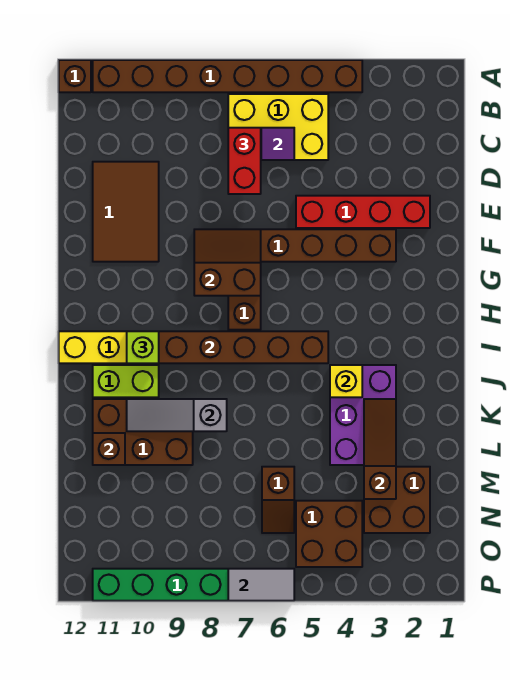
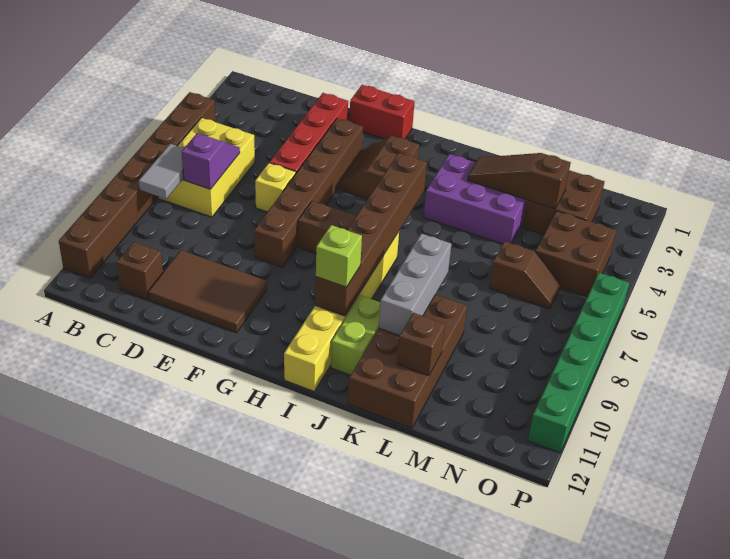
brown brick A12 level 1 -> brown brick C11 level 1
red brick C7:D7 level 3 -> red brick F1:G1 level 1
brown slope F7:G8 level 2 top G -> brown slope G3:H4 level 1 top H
yellow brick J4 level 2 -> yellow brick E6 level 1
grey slope K8:K10 level 2 top 8 -> grey brick K8:K10 level 2
brown brick K9:L11 level 1 -> brown brick K9:L12 level 1
grey tile P6:P7 level 2 -> grey tile B7:B8 level 2

